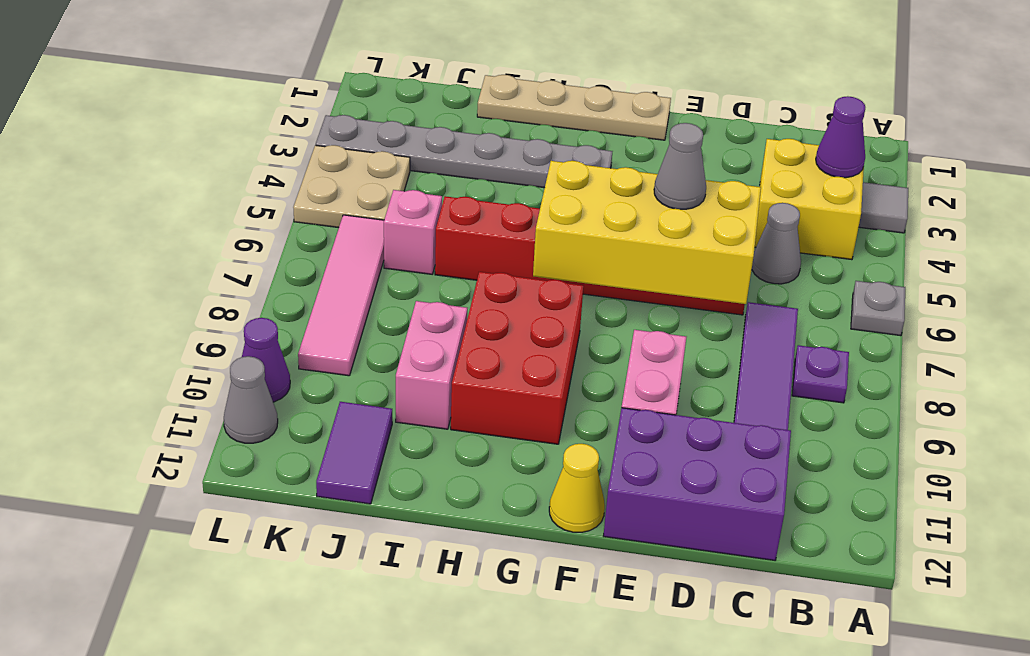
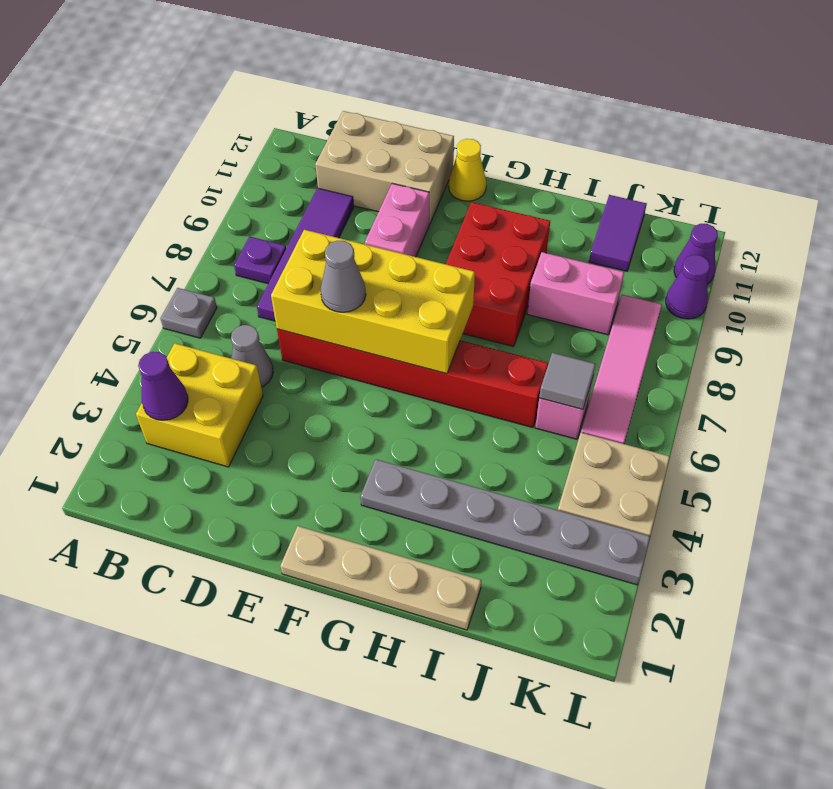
grey tile A3 level 1 -> grey tile J6 level 2
purple brick C11:E12 level 1 -> tan brick C11:E12 level 1
pink brick I9:I10 level 1 -> pink brick I9:J9 level 1
grey cone L11 level 1 -> purple cone L11 level 1

